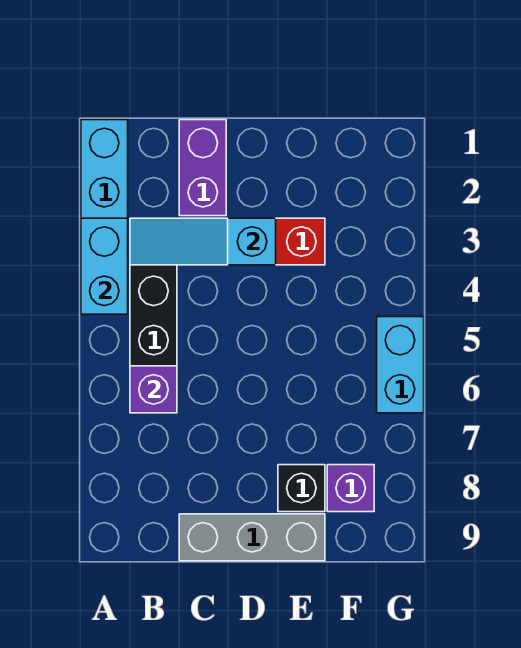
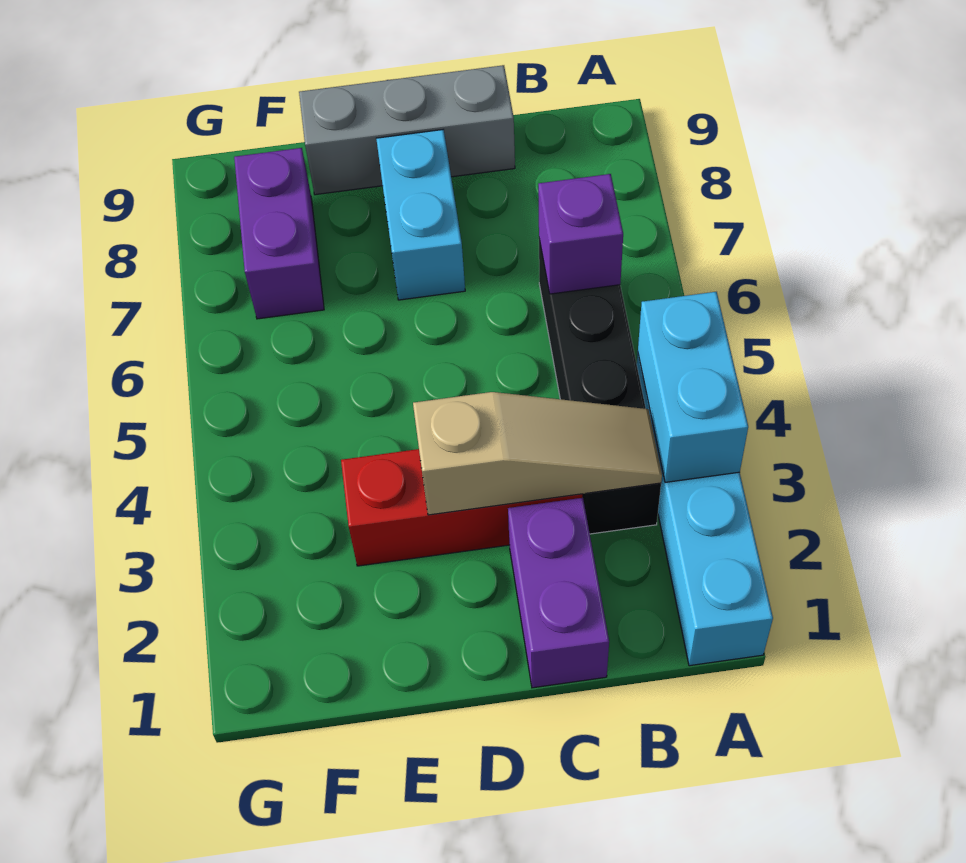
cyan slope B3:D3 level 2 top D -> tan slope B3:D3 level 2 top D
black brick E8 level 1 -> none
purple brick F8 level 1 -> purple brick F7:F8 level 1
cyan brick G5:G6 level 1 -> cyan brick D7:D8 level 1

